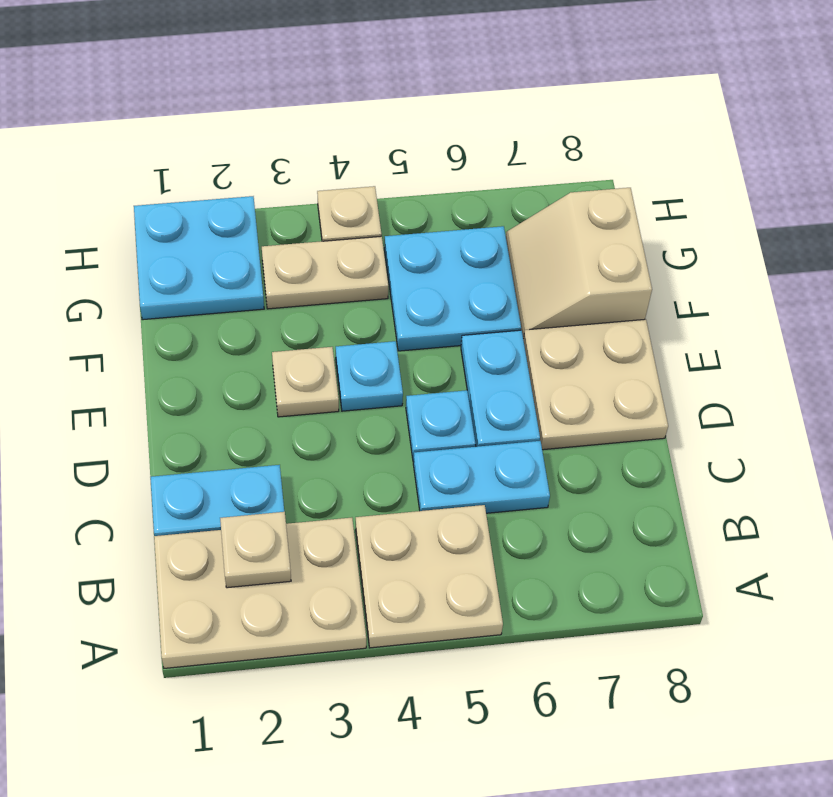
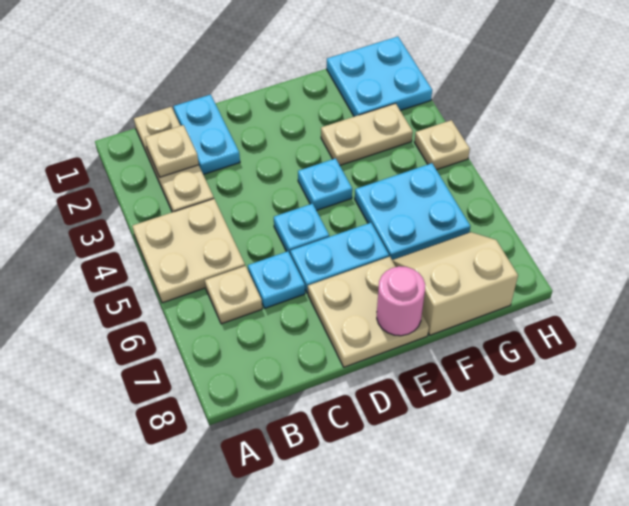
tan plate A1:B3 level 1 -> tan plate B1:B3 level 1
cyan plate C5:C6 level 1 -> cyan plate C6 level 1
tan plate E3 level 1 -> tan plate B6 level 1
none -> pink round brick E8 level 2
tan plate G3:G4 level 1 -> tan plate F3:G3 level 1

